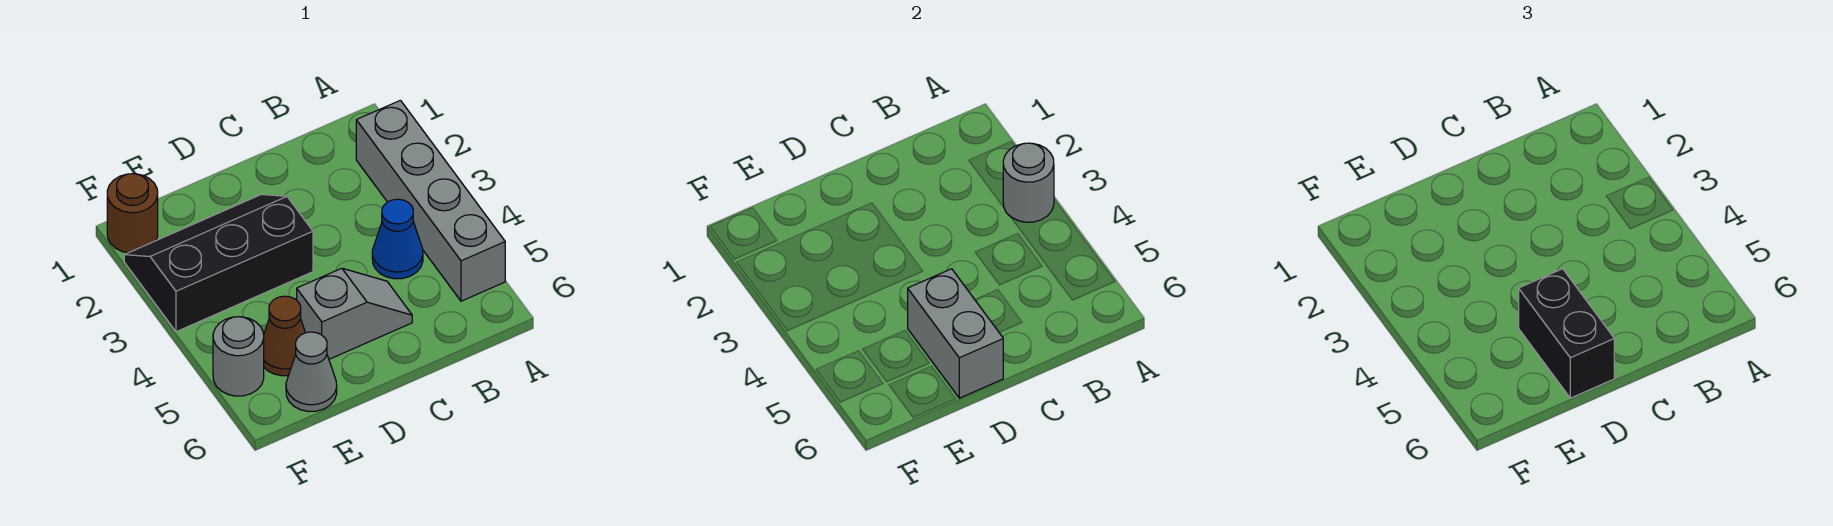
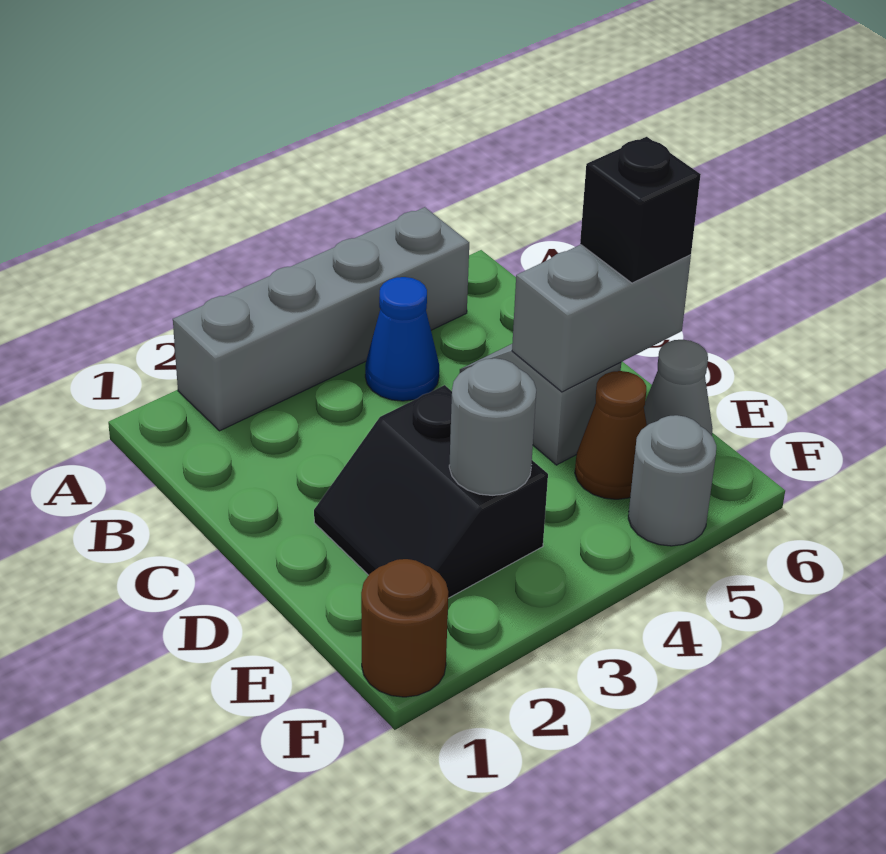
grey round brick A3 level 2 -> grey round brick E3 level 2
black slope D2:F3 level 1 top 3 -> black slope D2:E3 level 1 top 3
black brick D5:D6 level 3 -> black brick D6 level 3

